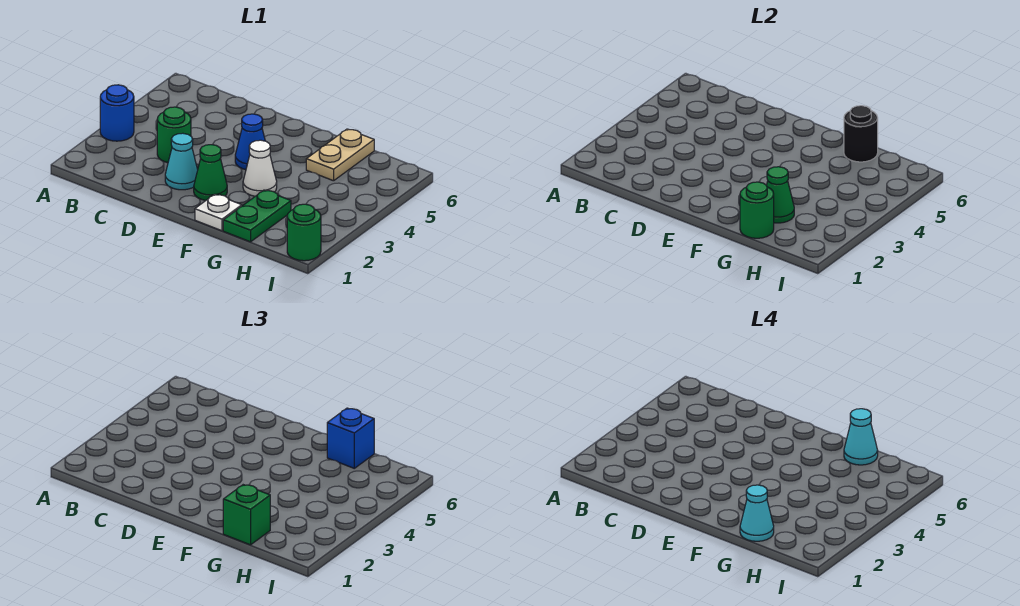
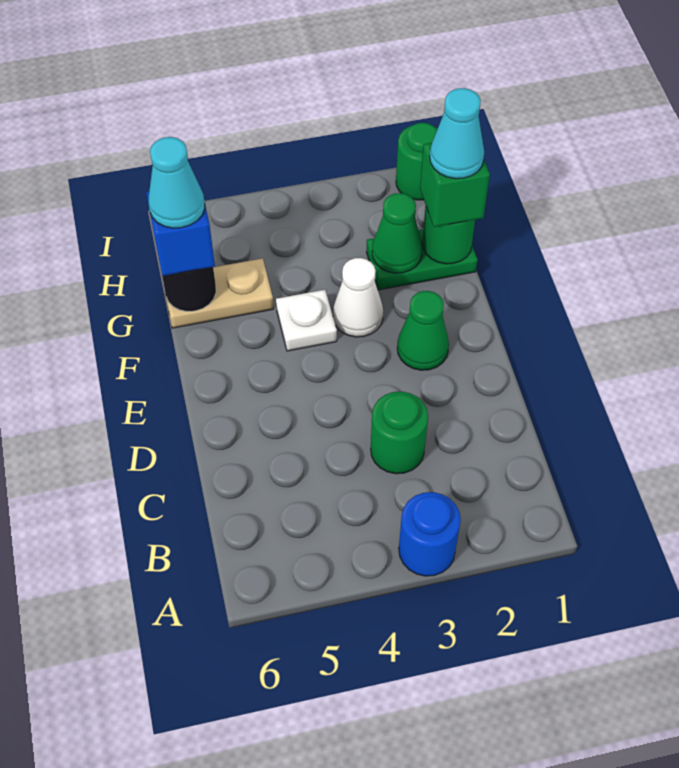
cyan cone D2 level 1 -> none
blue cone E4 level 1 -> none
white plate F1 level 1 -> white plate F4 level 1

